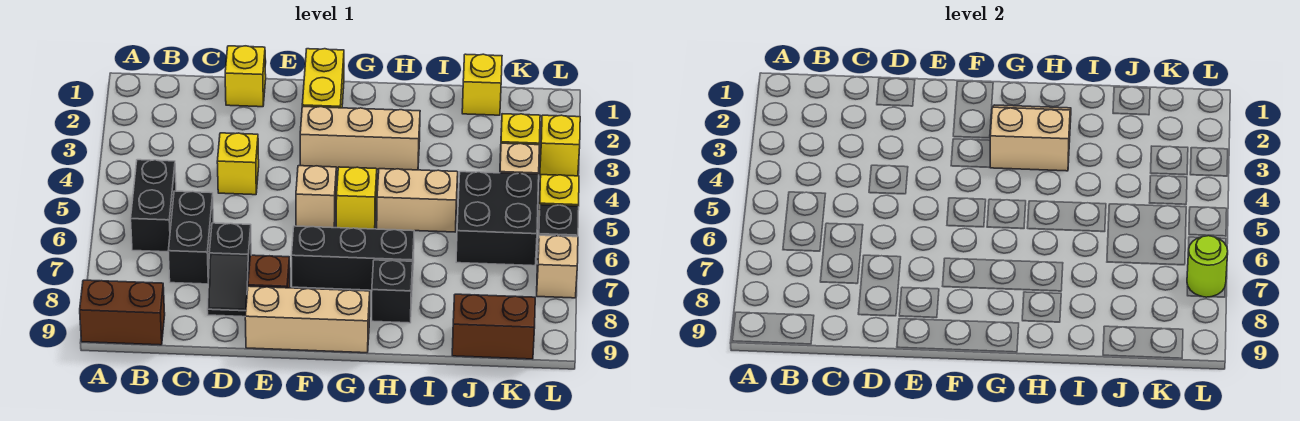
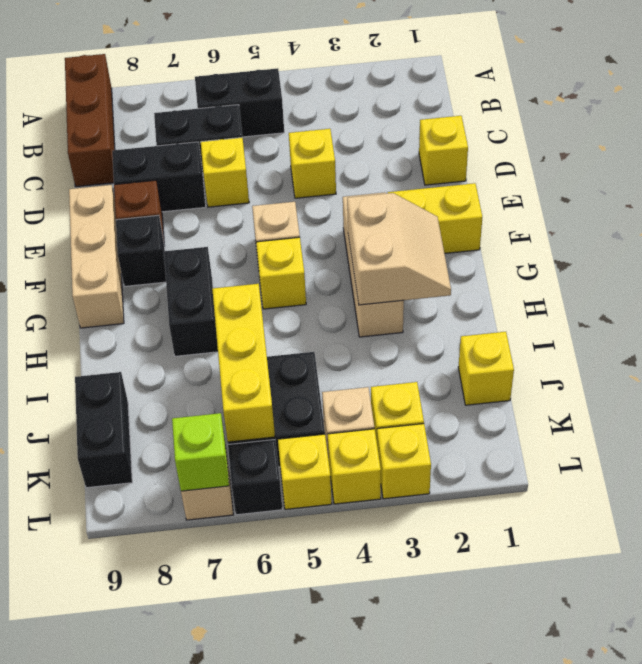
brown brick A9:B9 level 1 -> brown brick A9:C9 level 1
none -> yellow brick D6 level 1
black slope D7:D8 level 1 top 7 -> black brick D7:D8 level 1
black brick F7:H7 level 1 -> black brick G7:H7 level 1
tan brick H5:I5 level 1 -> none
black brick H8 level 1 -> black brick F8 level 1
none -> yellow brick I6:K6 level 2
brown brick J9:K9 level 1 -> black brick J9:K9 level 1
none -> yellow brick L4 level 1
lime round brick L7 level 2 -> lime brick L7 level 2

